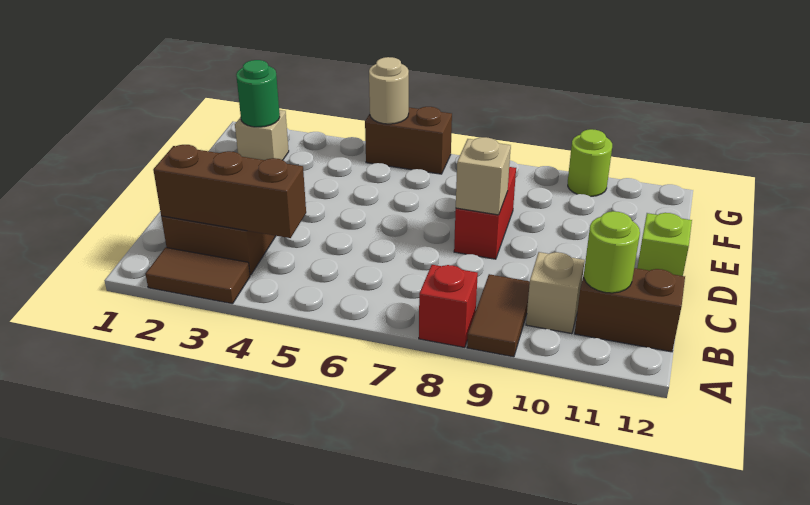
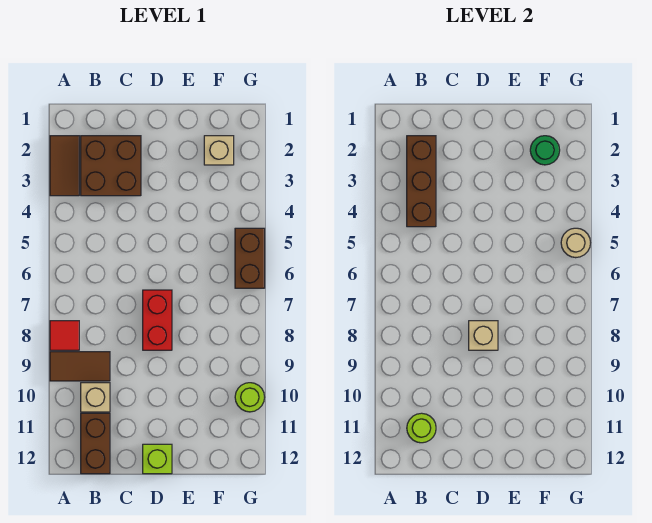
red brick A8 level 1 -> red tile A8 level 1
red brick D8:E8 level 1 -> red brick D7:D8 level 1

